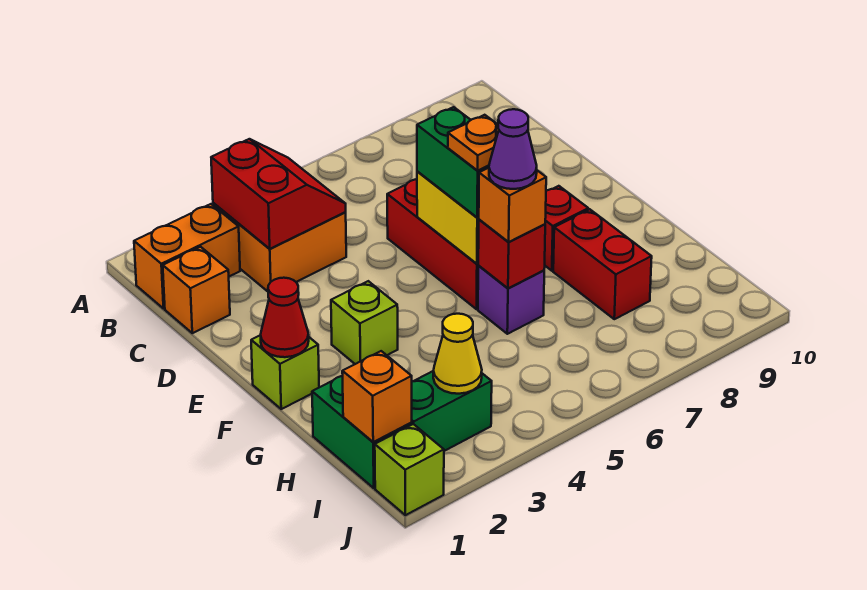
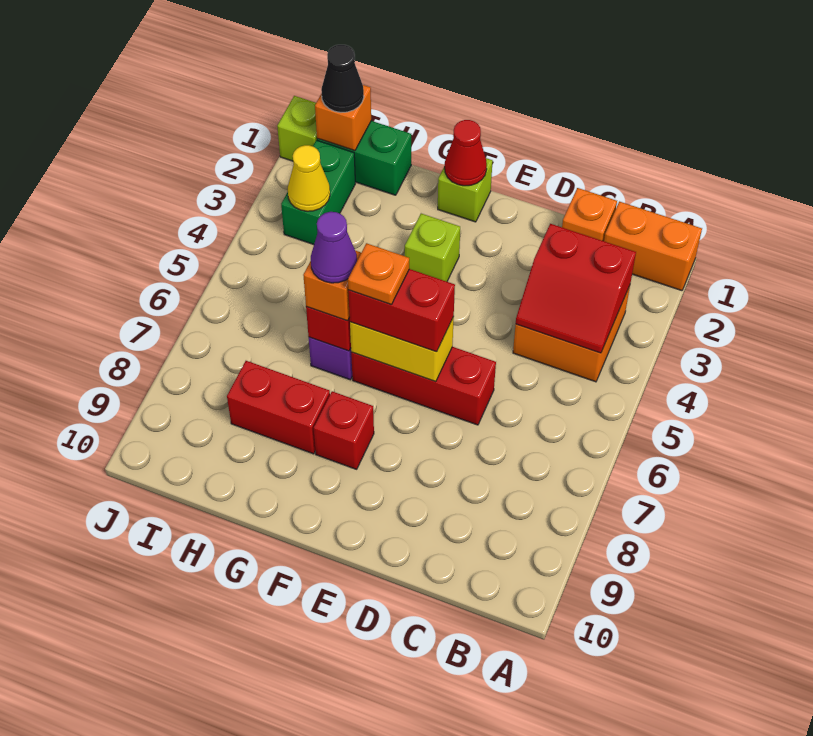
orange brick B1:B2 level 1 -> orange brick A1:B1 level 1
green brick E6:F6 level 3 -> red brick E6:F6 level 3
none -> black cone I1 level 3

